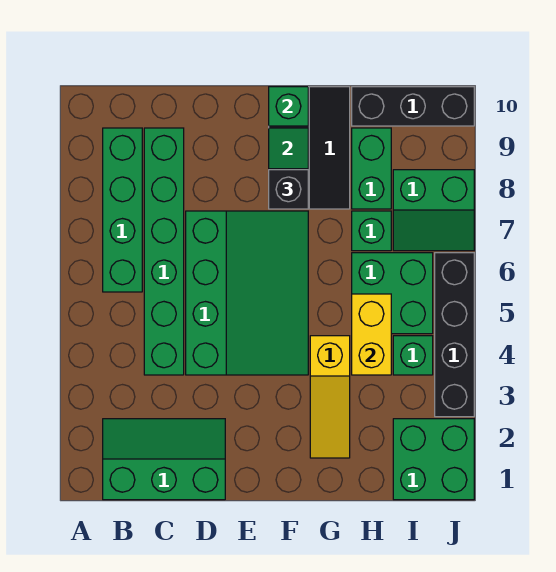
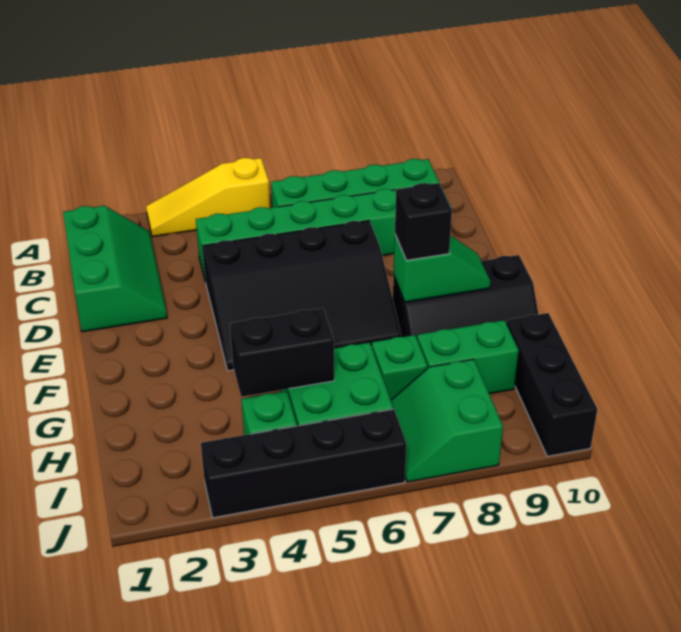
green slope D4:F7 level 1 top D -> black slope D4:F7 level 1 top D
green brick F10 level 2 -> none
yellow slope G2:G4 level 1 top 4 -> yellow slope A3:A5 level 1 top 5
yellow brick H4:H5 level 2 -> black brick H4:H5 level 2
green brick I1:J2 level 1 -> none

